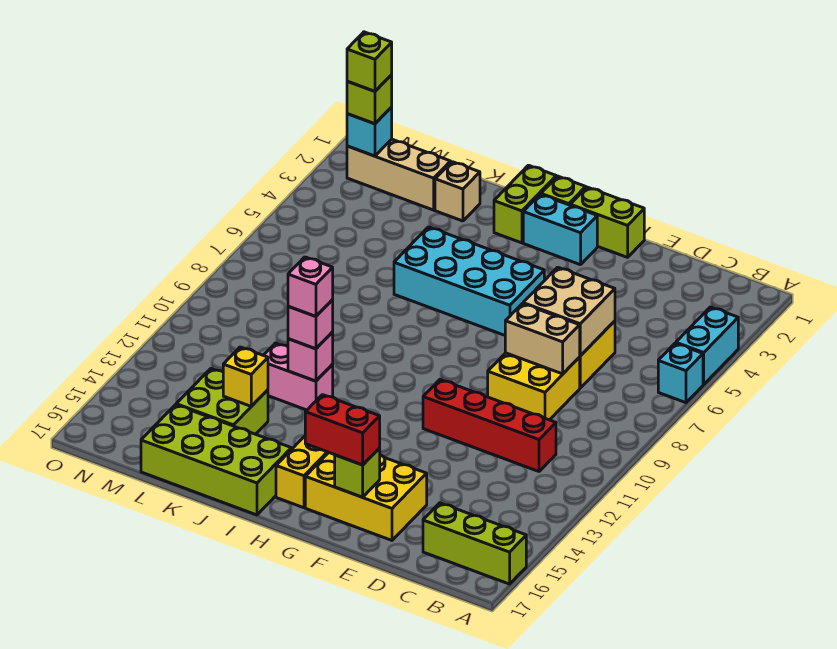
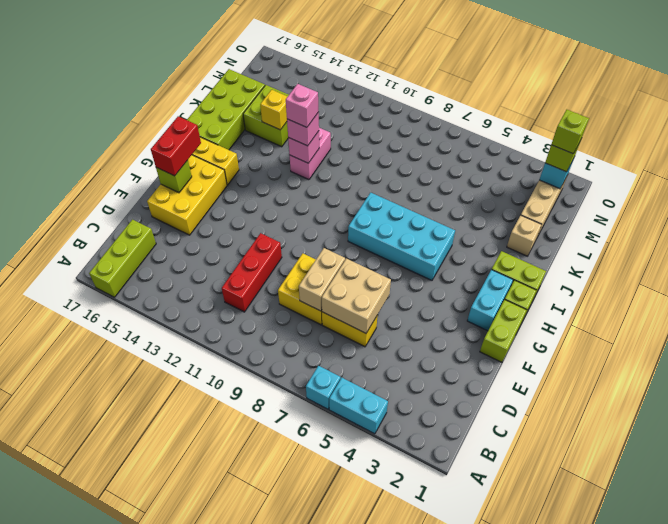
red brick C11:F11 level 1 -> red brick C11:E11 level 1
cyan brick G5:J6 level 1 -> cyan brick H5:I8 level 1

